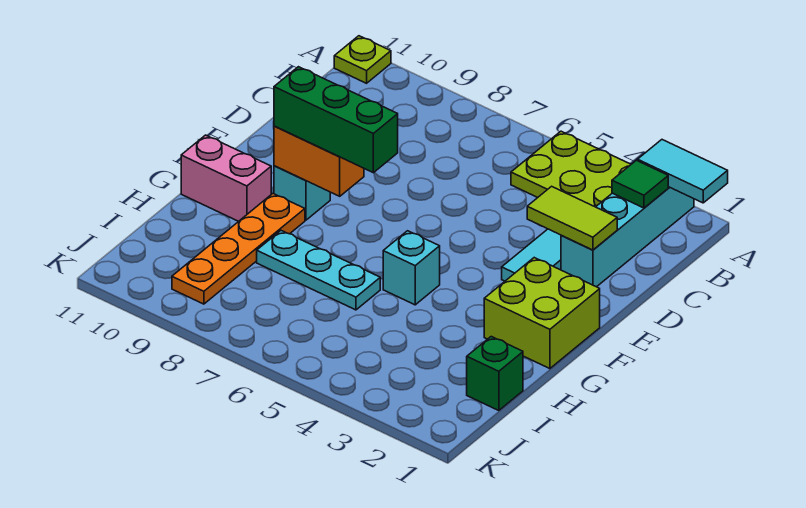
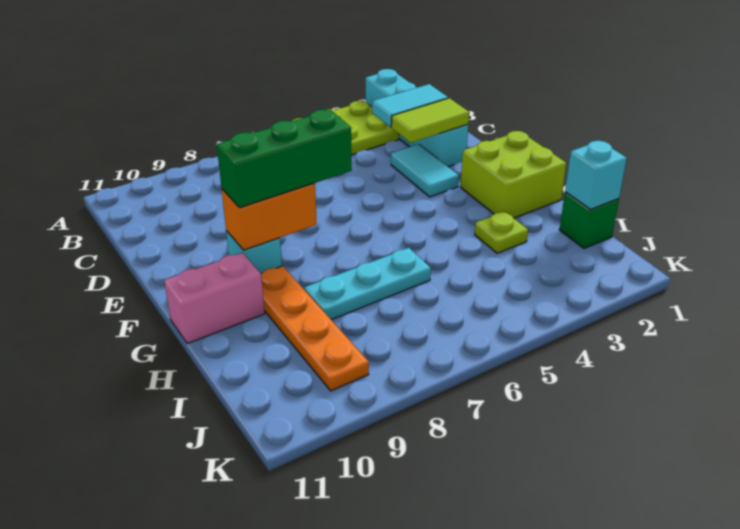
cyan tile A1:A2 level 2 -> cyan tile C2:C3 level 2
lime plate A11 level 1 -> lime plate H3 level 1
green tile B2 level 2 -> none
cyan brick G5 level 1 -> cyan brick I1 level 2

